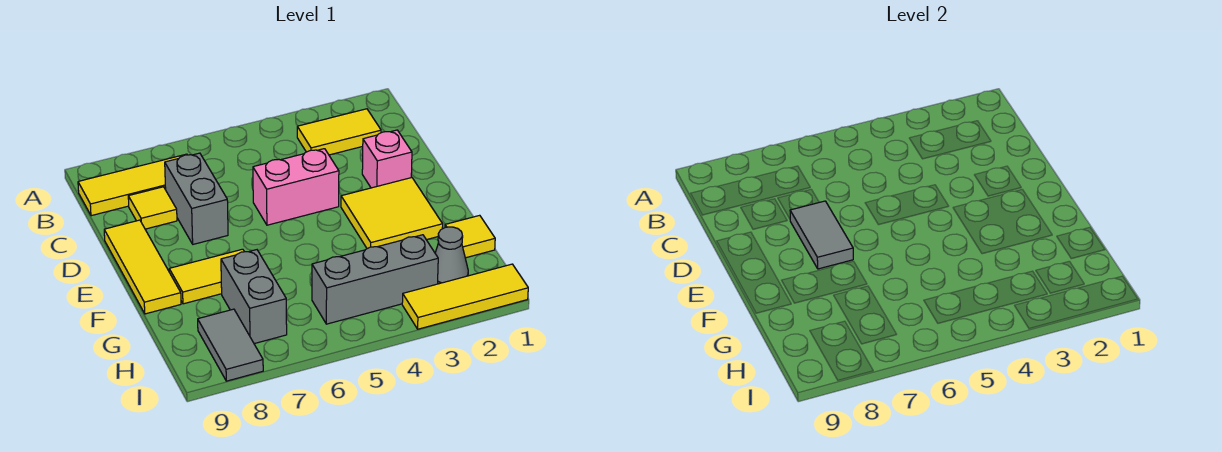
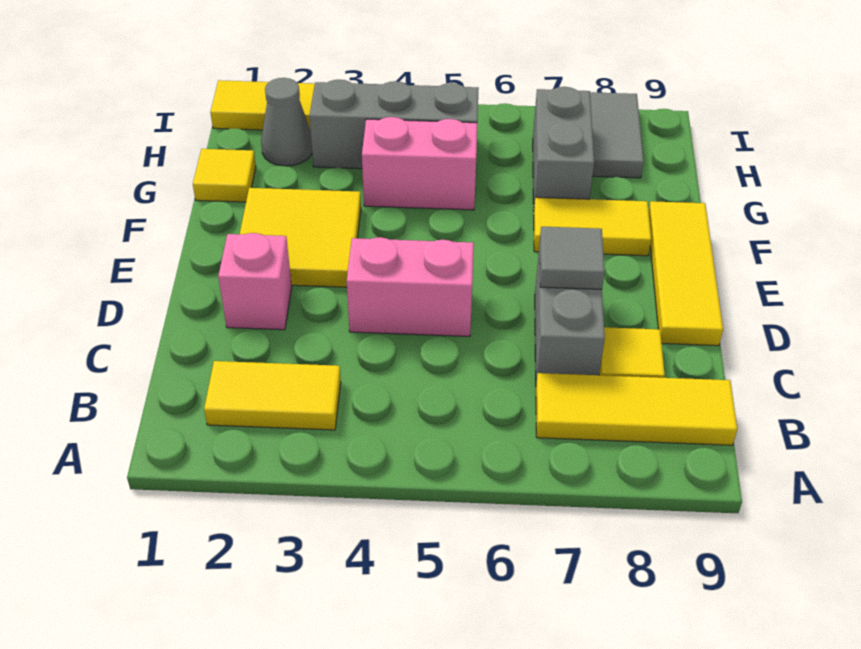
grey tile D7:E7 level 2 -> grey tile D7 level 2
none -> pink brick G4:G5 level 1

